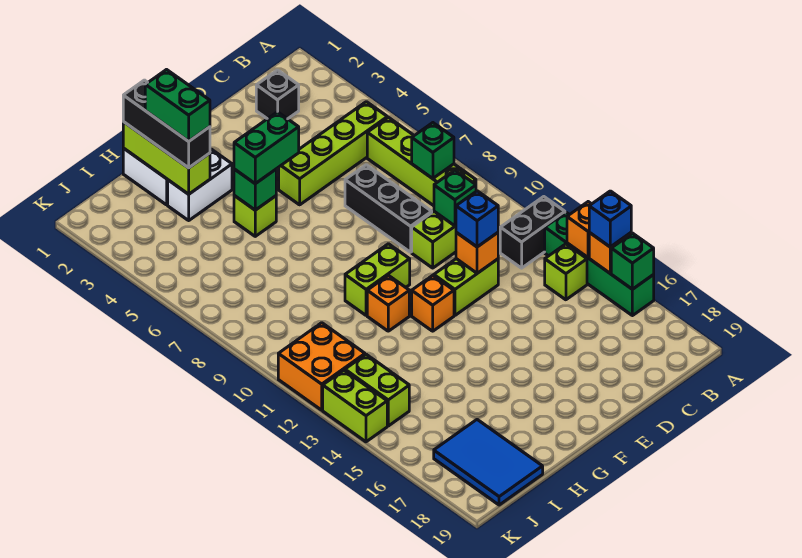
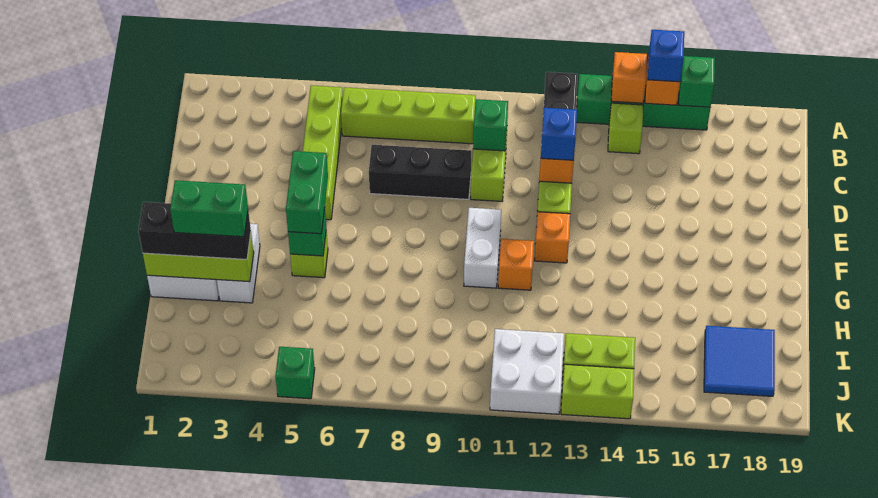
green brick B8 level 2 -> green brick K5 level 1
black brick C2 level 1 -> none
lime brick F10:G10 level 1 -> white brick F10:G10 level 1
blue tile I17:J19 level 1 -> blue tile I17:J18 level 1
orange brick J11:K12 level 1 -> white brick J11:K12 level 1

